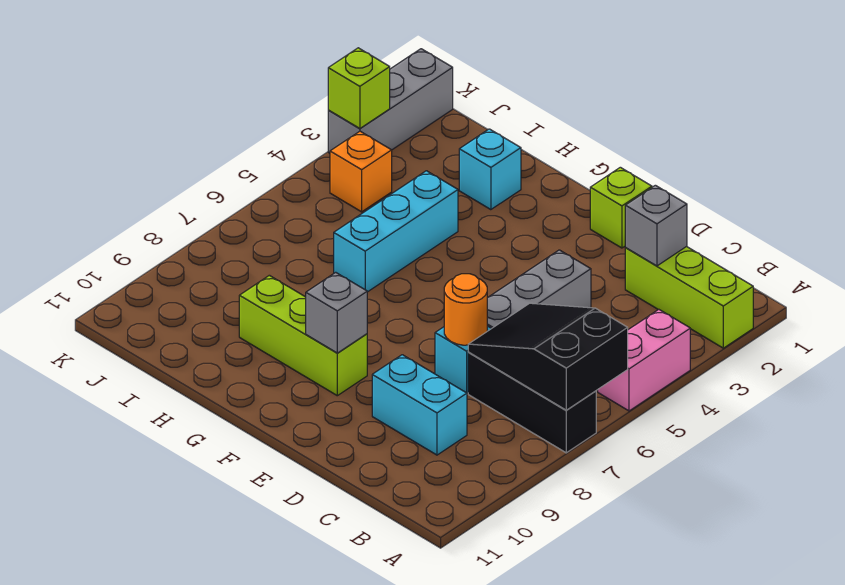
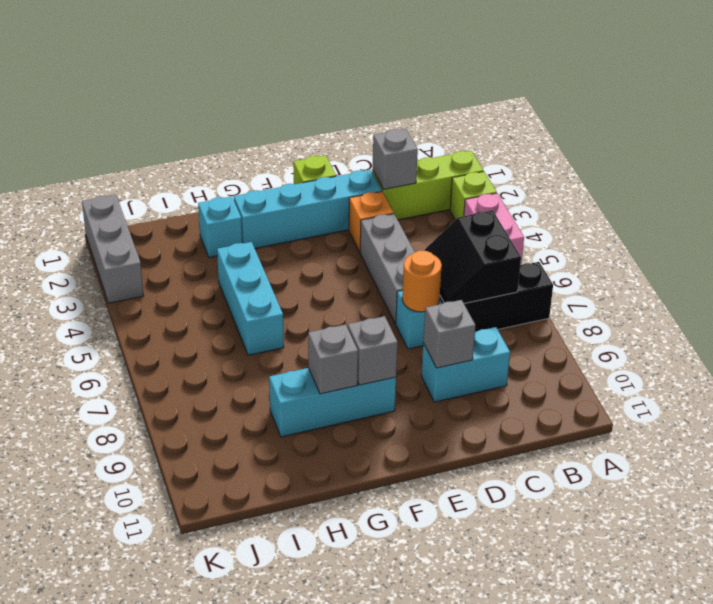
black slope A6:C7 level 2 top A -> black slope B6:C7 level 2 top B
none -> cyan brick D2:G2 level 1
none -> grey brick D9 level 2
lime brick F9:H9 level 1 -> cyan brick F9:H9 level 1
none -> grey brick G9 level 2
orange brick J4 level 1 -> orange brick D3 level 1
lime brick K3 level 2 -> lime brick A3 level 1

